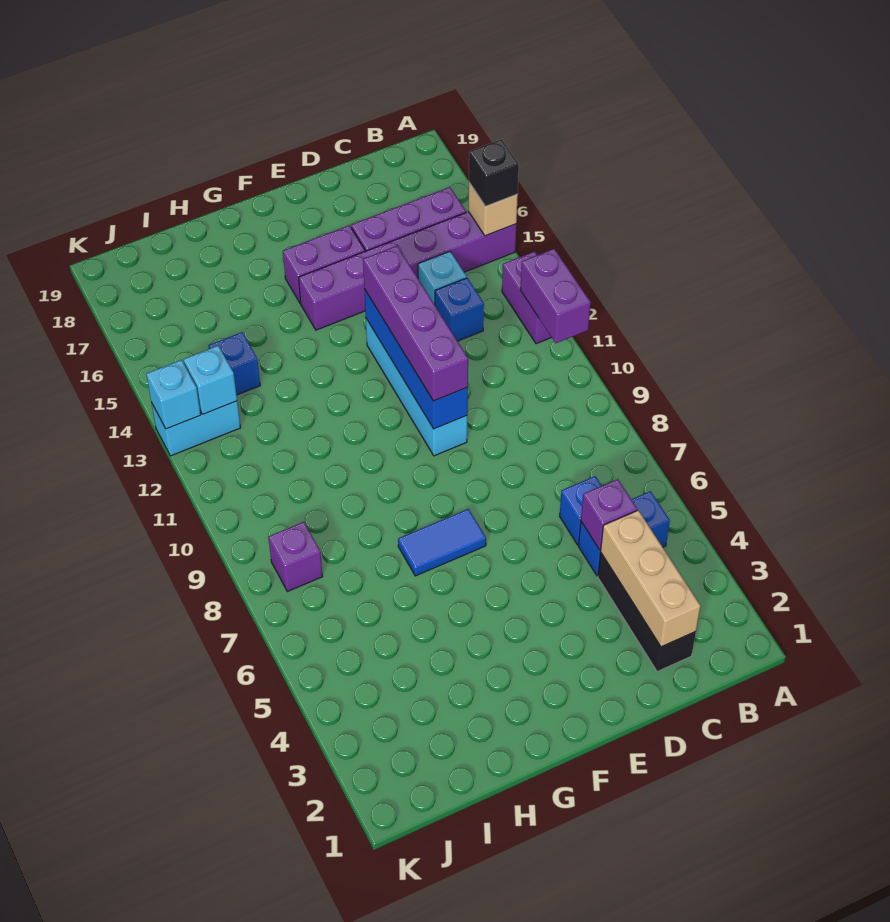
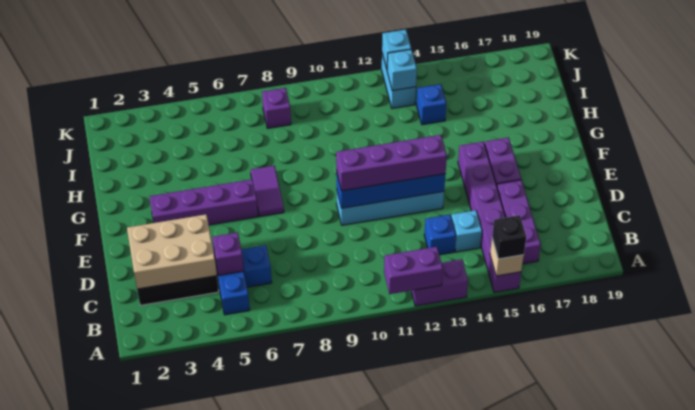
tan brick C2:C4 level 2 -> tan brick C2:D4 level 2
none -> purple brick F3:F6 level 1
blue tile F7:G7 level 1 -> purple tile F7:G7 level 1

